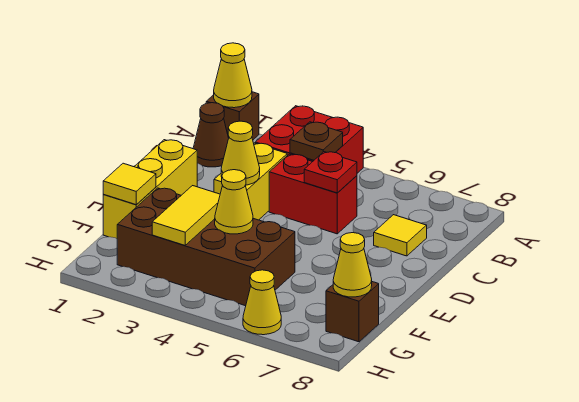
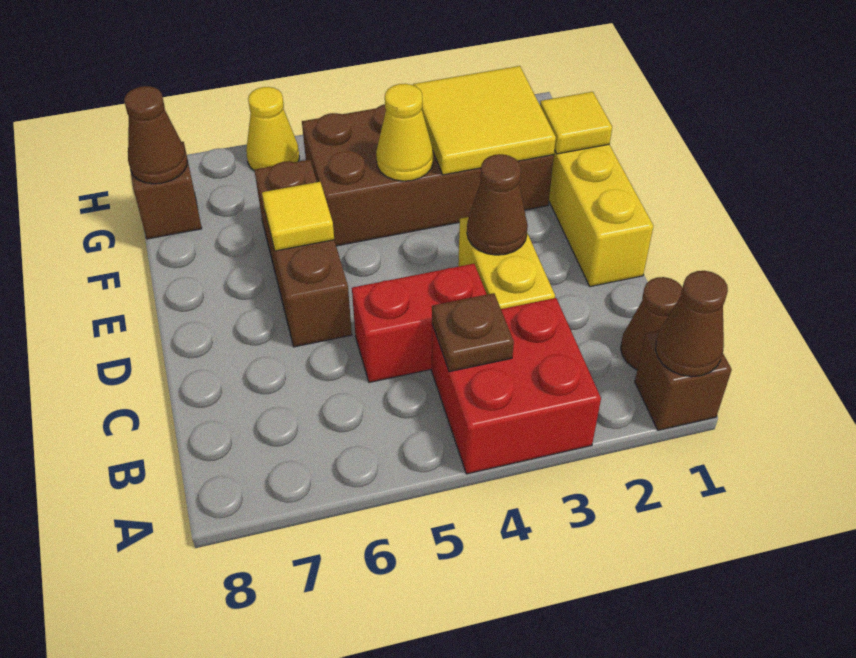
yellow cone A1 level 2 -> brown cone A1 level 2
red plate C5 level 2 -> none
yellow tile C7 level 1 -> yellow tile E6 level 2
yellow cone D3 level 2 -> brown cone D3 level 2
none -> brown brick D6:F6 level 1
yellow tile F3:G3 level 2 -> yellow tile F2:G3 level 2
yellow cone G8 level 2 -> brown cone G8 level 2

